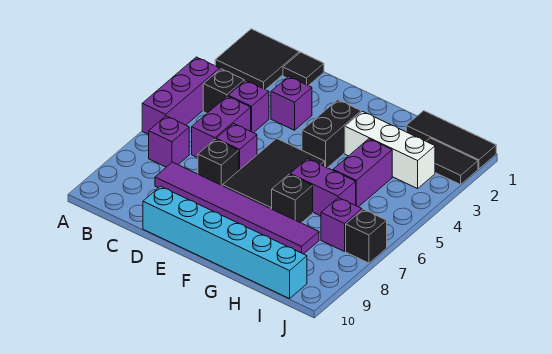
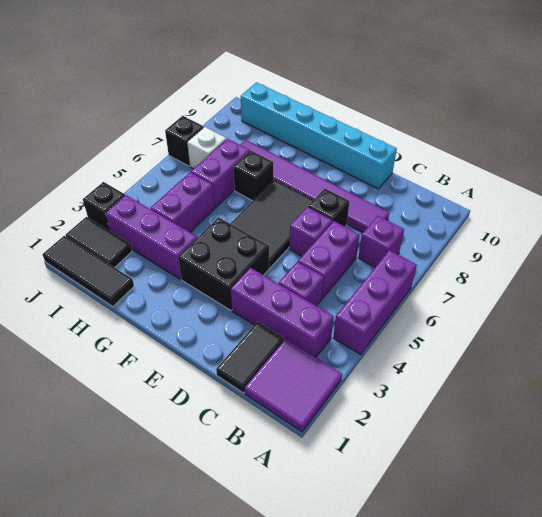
black tile A1:B2 level 1 -> purple tile A1:B2 level 1
black brick B4 level 1 -> black brick J3 level 1
black tile C1 level 1 -> black tile C1:C2 level 1
purple brick D3 level 1 -> purple brick B3:D3 level 1
black brick F3:F4 level 1 -> black brick E3:F4 level 1
white brick G3:I3 level 1 -> purple brick G3:I3 level 1
purple brick G6:H6 level 1 -> purple brick H6:H7 level 1
purple brick I7 level 1 -> white brick I7 level 1

